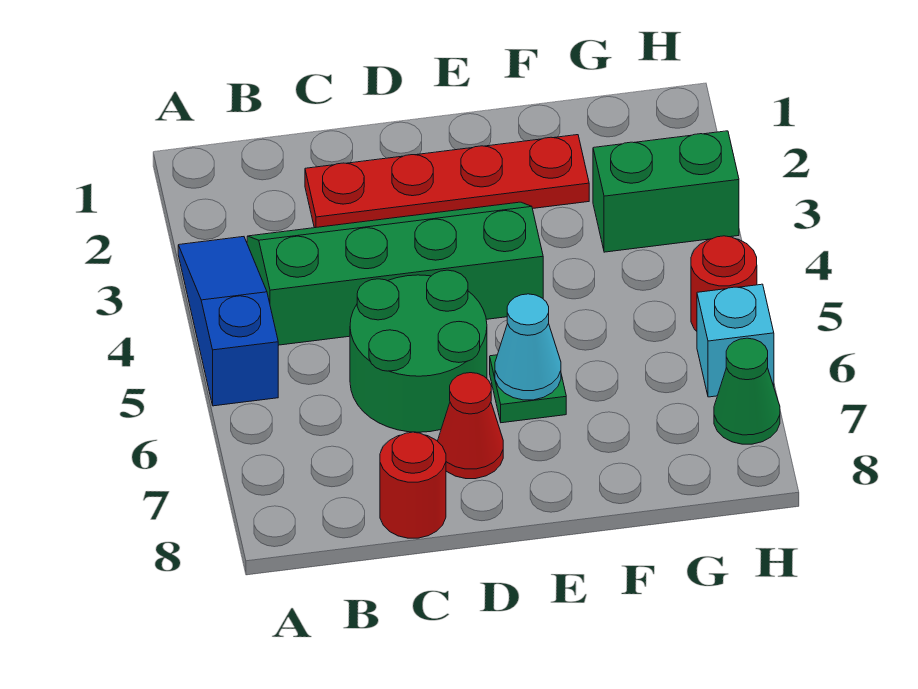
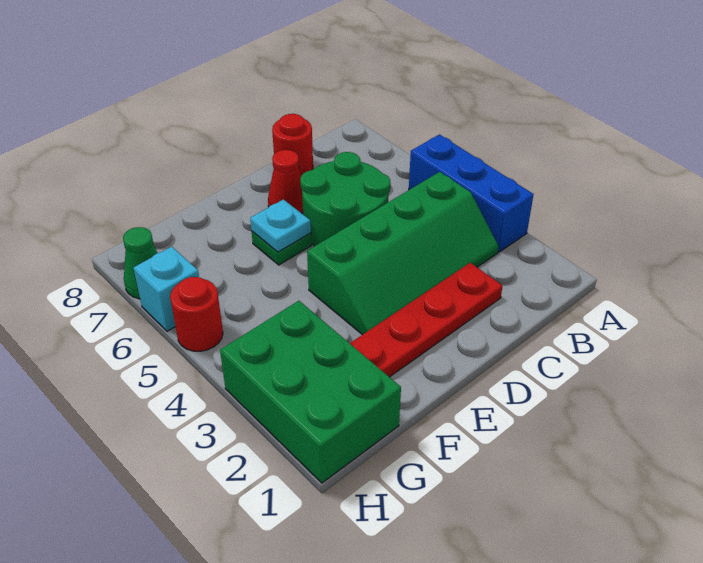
blue slope A3:A5 level 1 top 5 -> blue brick A3:A5 level 1
cyan cone E6 level 2 -> cyan plate E6 level 2
green brick G3:H3 level 1 -> green brick G1:H3 level 1

